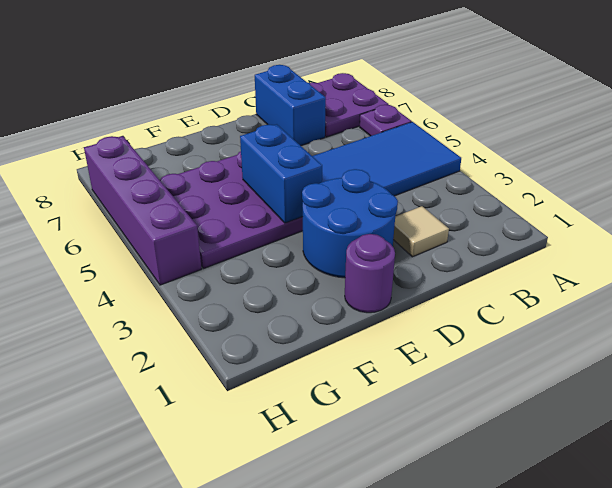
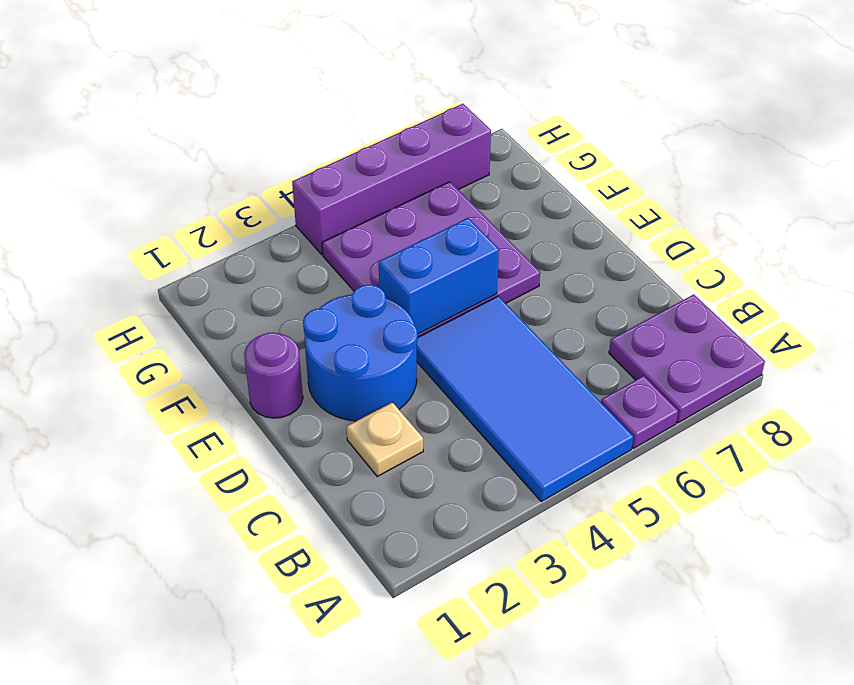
tan tile C2 level 1 -> tan plate C2 level 1
blue brick C7:C8 level 1 -> none

